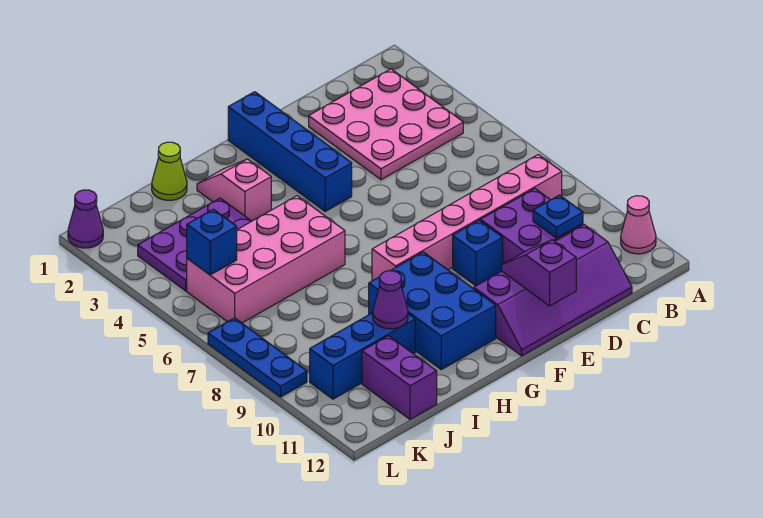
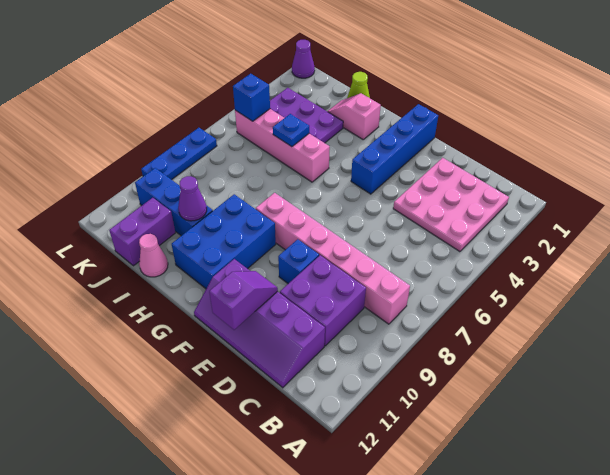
pink cone A11 level 1 -> pink cone I12 level 1
blue plate C10 level 2 -> blue plate I5 level 2
pink slope H2:H3 level 1 top 3 -> pink slope H2:I2 level 1 top H
pink brick H5:K6 level 1 -> pink brick H5:K5 level 1

